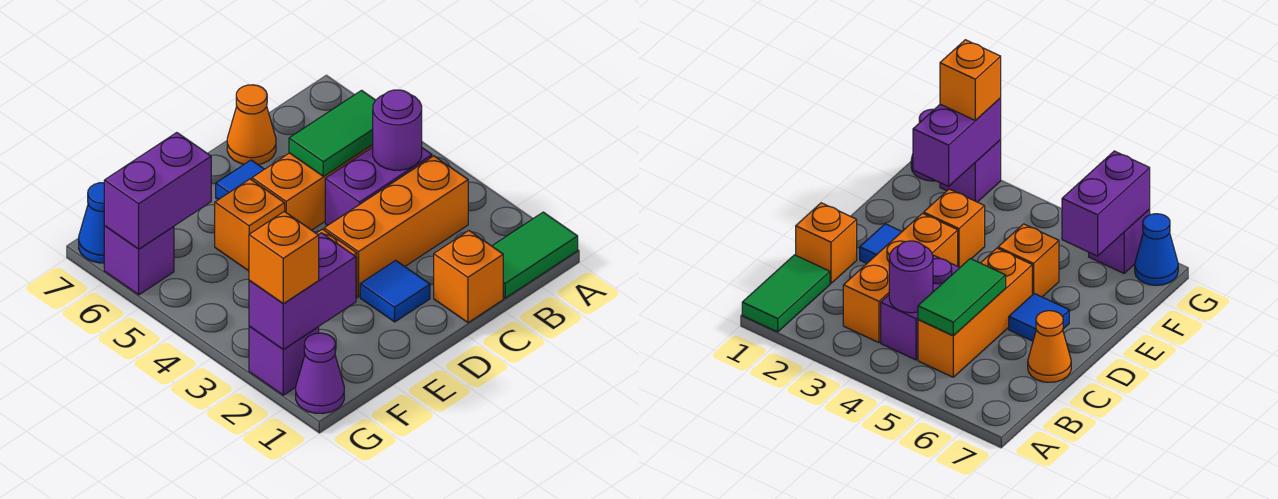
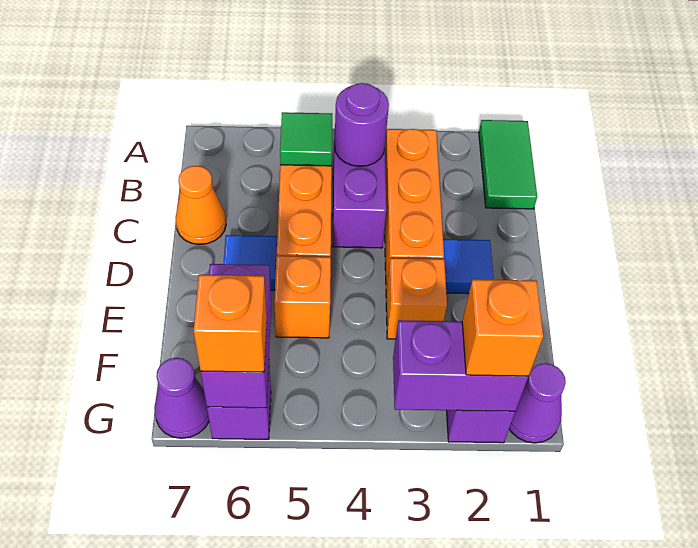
green tile B5:C5 level 2 -> green tile B5 level 2
orange brick C1 level 1 -> orange brick G6 level 3
purple brick F2:G2 level 2 -> purple brick G2:G3 level 2
blue cone G7 level 1 -> purple cone G7 level 1

